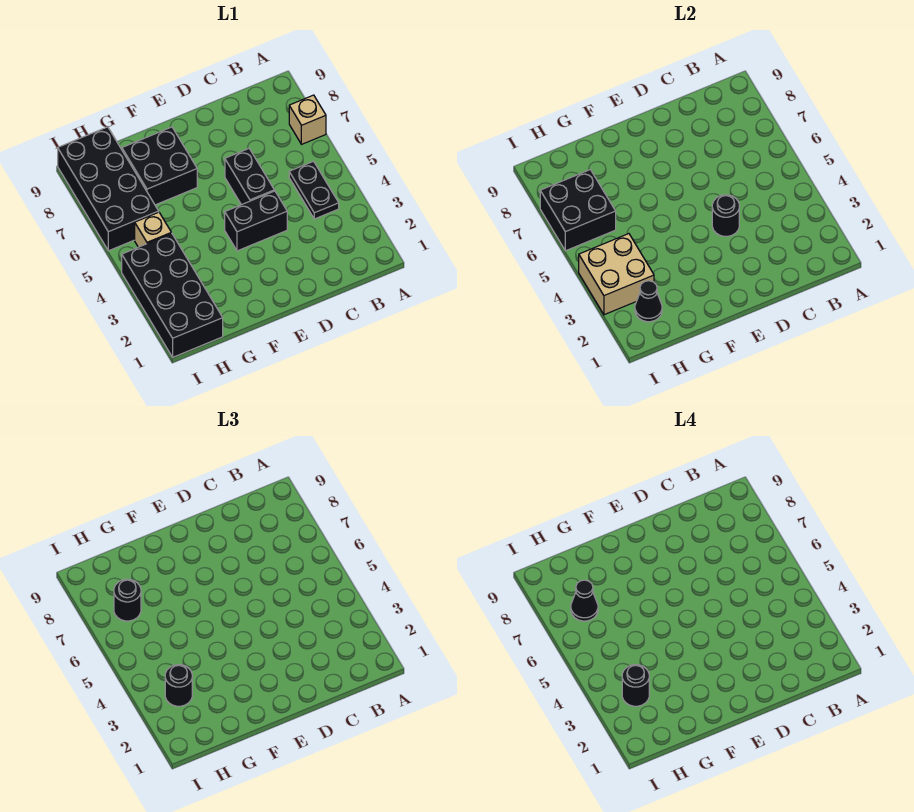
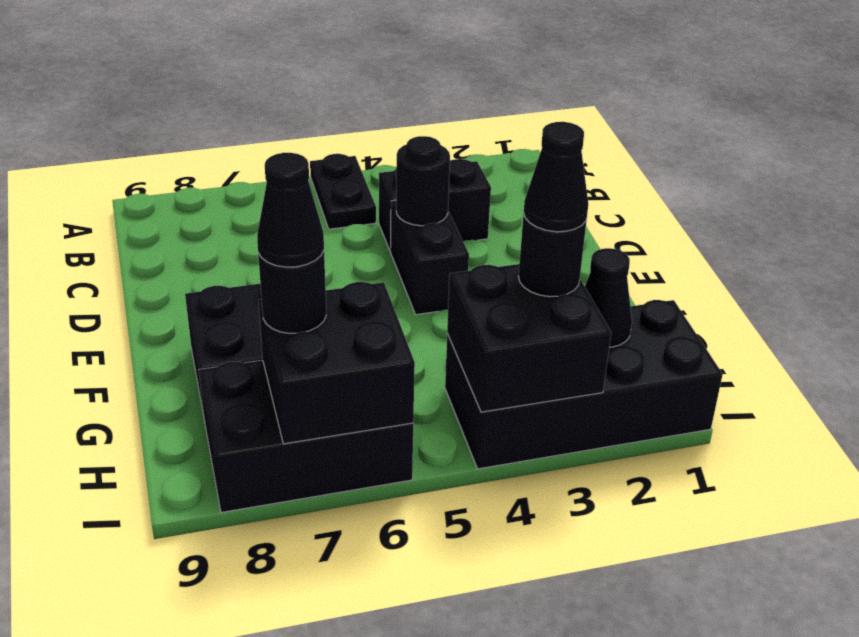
tan brick A7 level 1 -> none
black plate B4:B5 level 1 -> black plate A5:B5 level 1
black brick D5:D6 level 1 -> black brick C3:C4 level 1
tan brick H3:I4 level 2 -> black brick H3:I4 level 2
black round brick H3 level 4 -> black cone H3 level 4
tan brick H5 level 1 -> none
black brick H6:I9 level 1 -> black brick H6:I8 level 1

